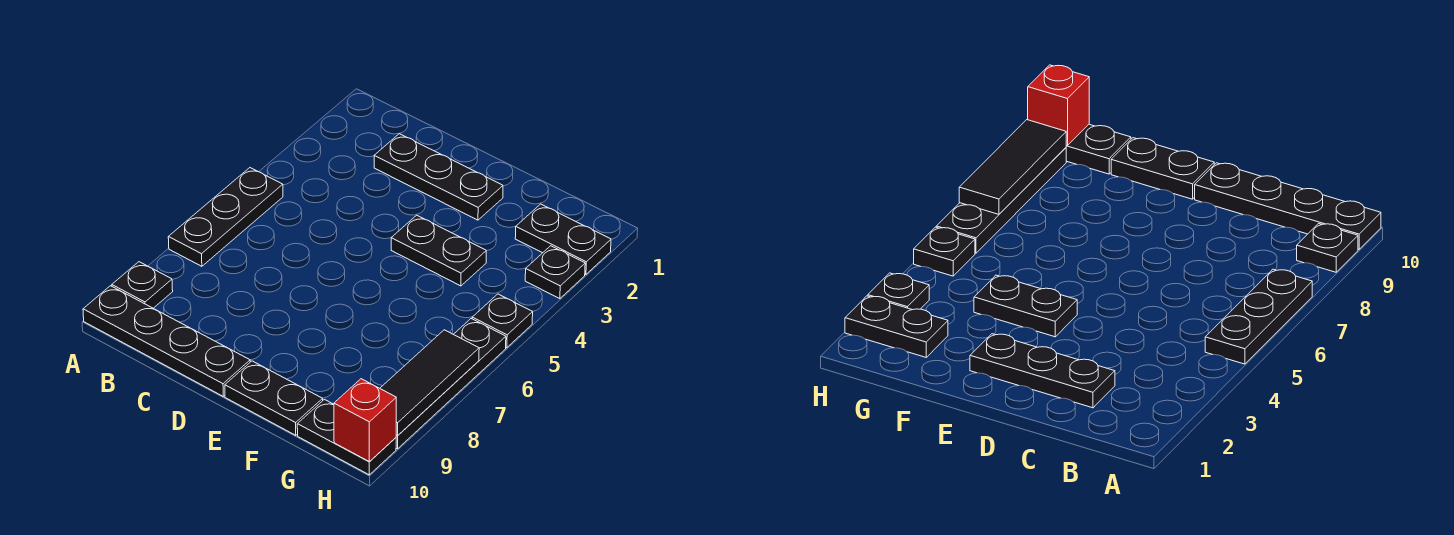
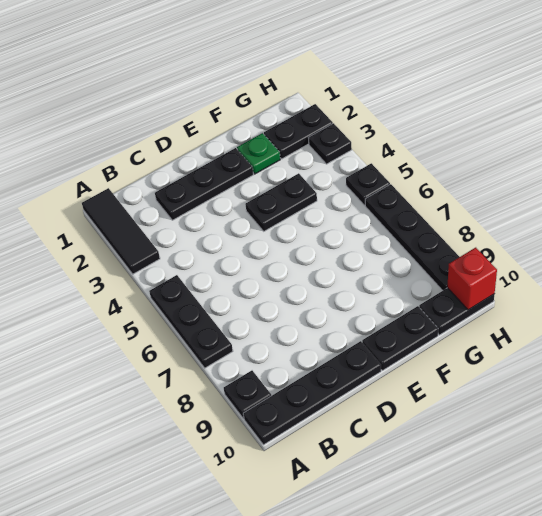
none -> green plate F2 level 1
black tile H7:H9 level 2 -> black tile A1:A3 level 1

